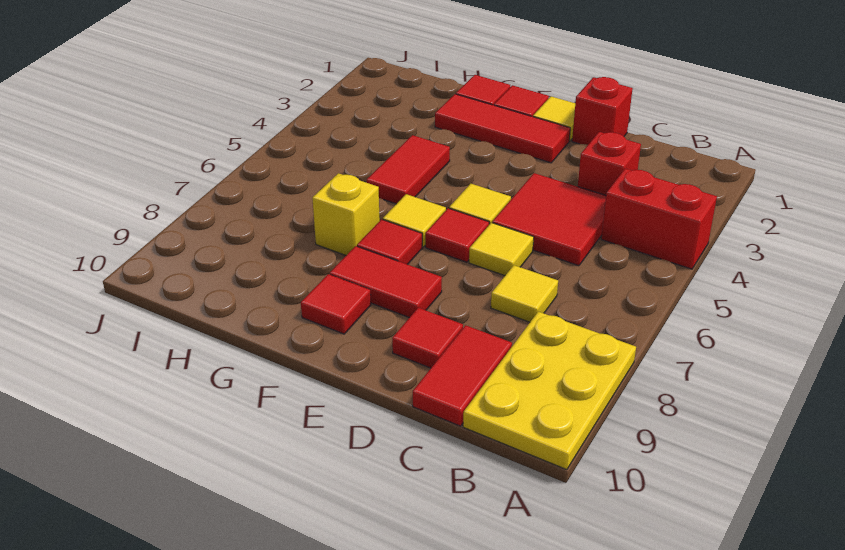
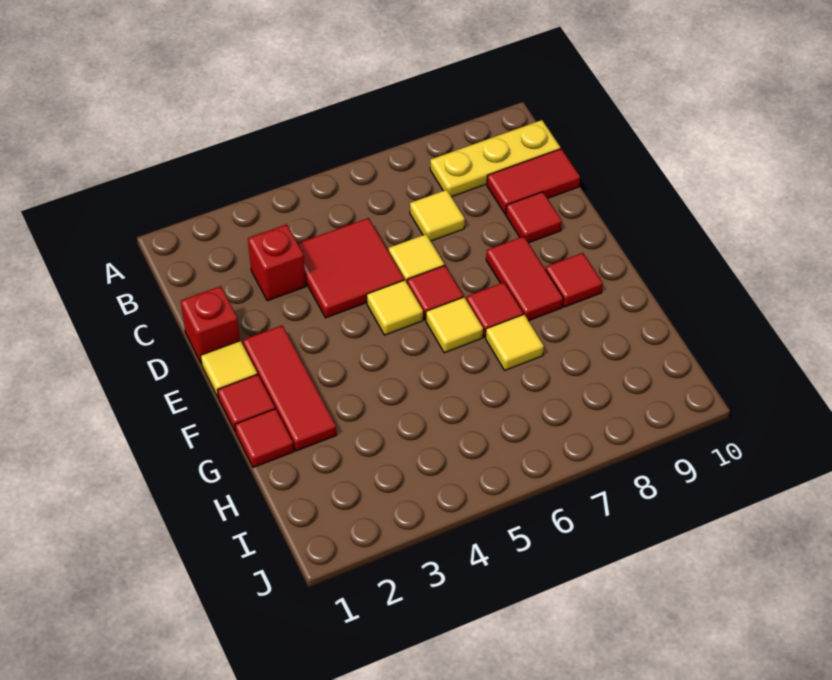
red brick A4:B4 level 1 -> none
yellow plate A8:B10 level 1 -> yellow plate B8:B10 level 1
red tile G4:G5 level 1 -> none
yellow brick G7 level 1 -> yellow tile G7 level 1

